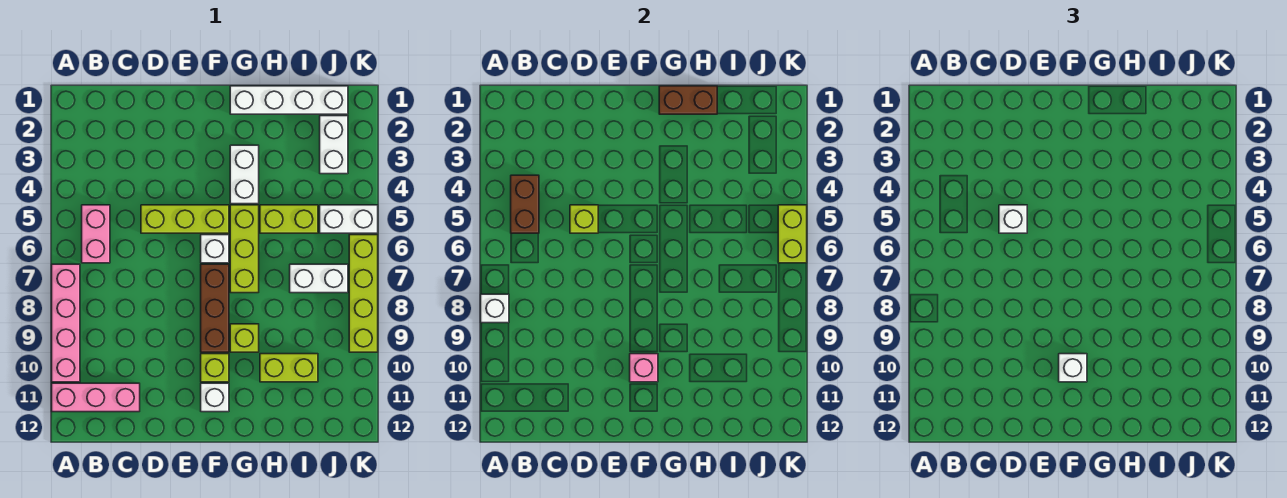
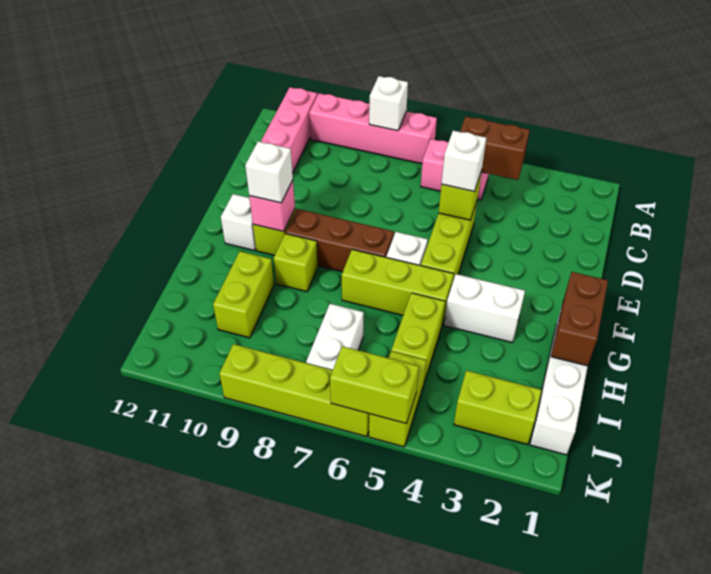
white brick J2:J3 level 1 -> lime brick J2:J3 level 1
white brick J5:K5 level 1 -> lime brick J5:K5 level 1

